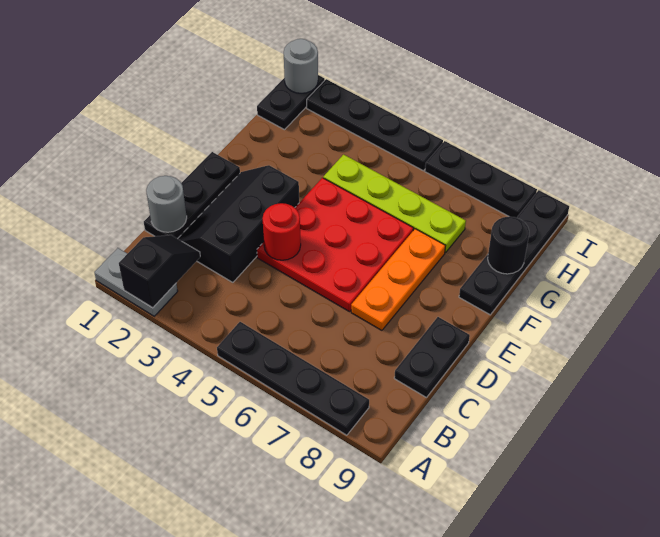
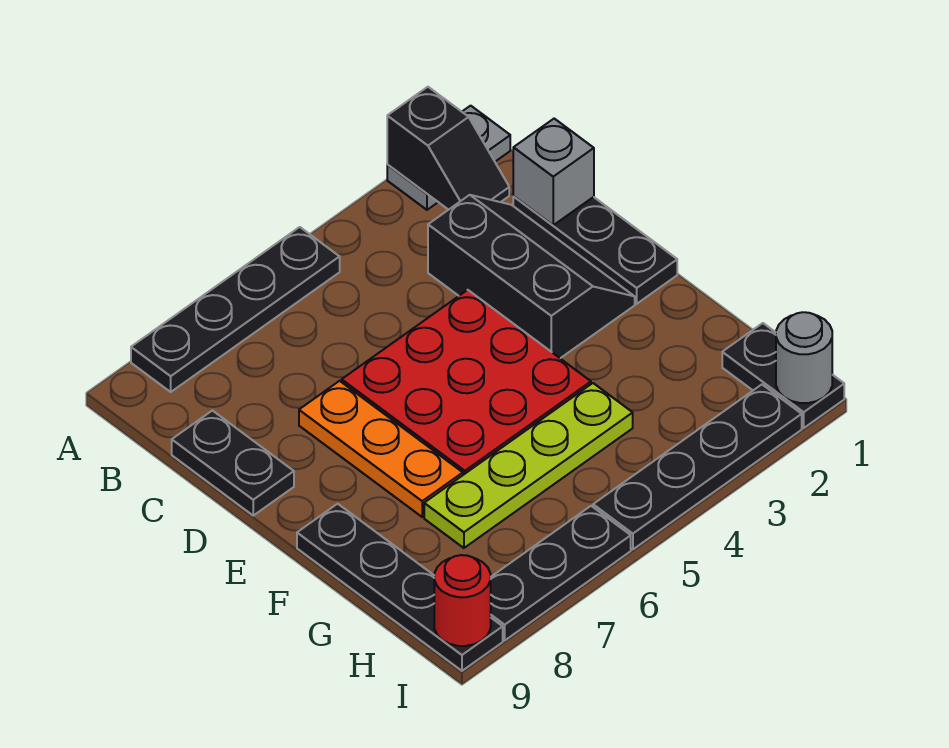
grey round brick C1 level 2 -> grey brick C1 level 2
red round brick D4 level 2 -> red round brick I9 level 2
black round brick G9 level 2 -> none

